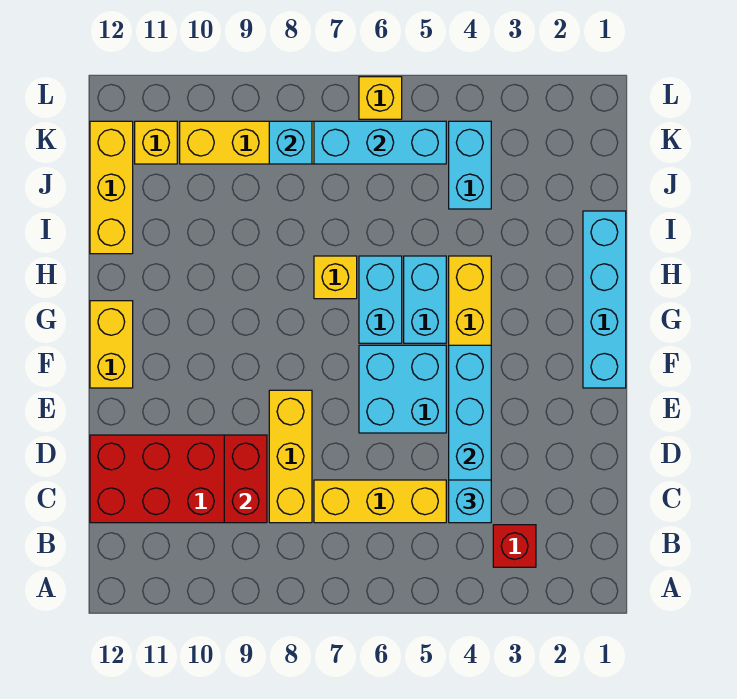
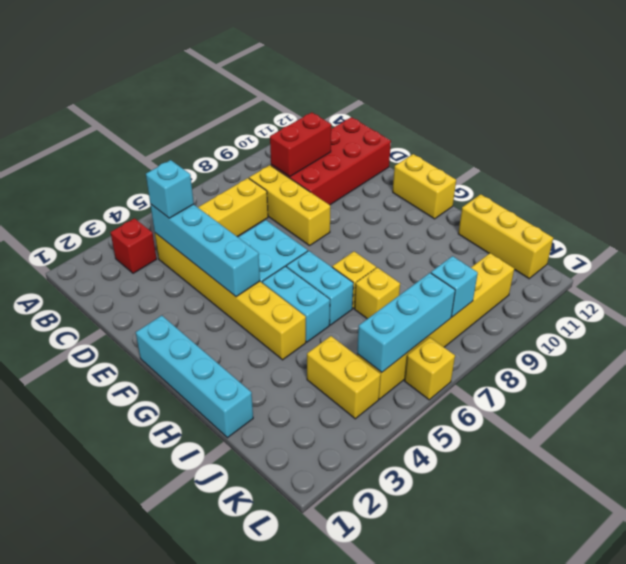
red brick C9:D9 level 2 -> red brick C9:C10 level 2
cyan brick J4:K4 level 1 -> yellow brick J4:K4 level 1
yellow brick K11 level 1 -> yellow brick I7 level 1

